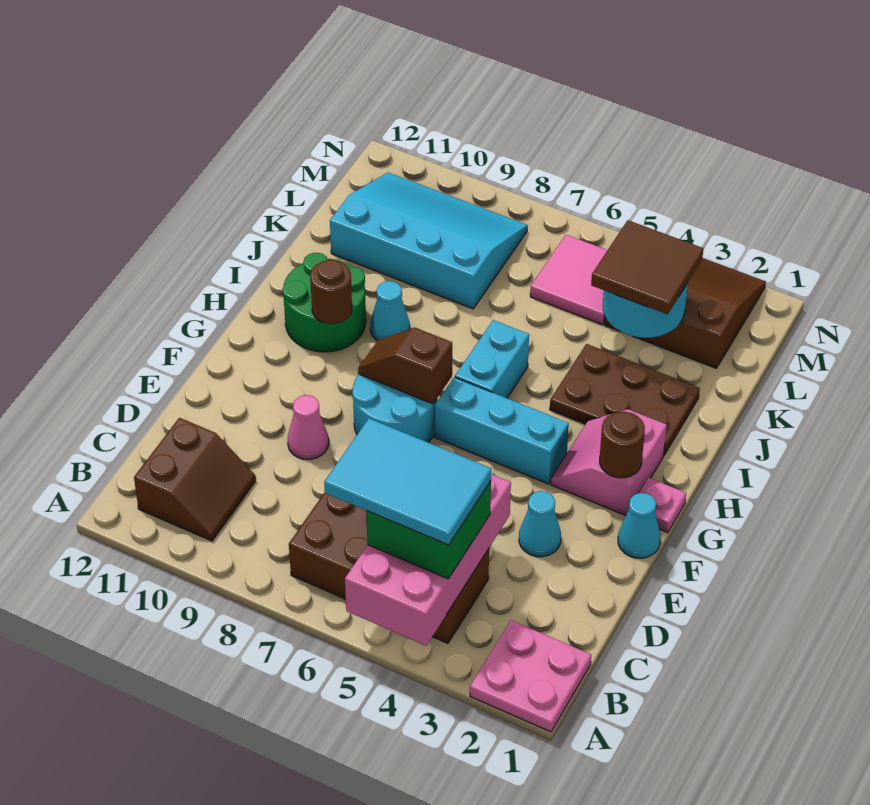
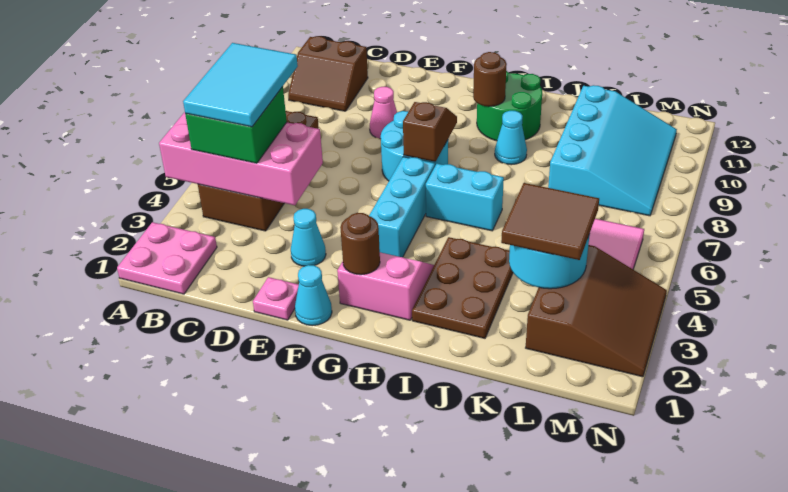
pink plate G1 level 1 -> pink plate E1 level 1

